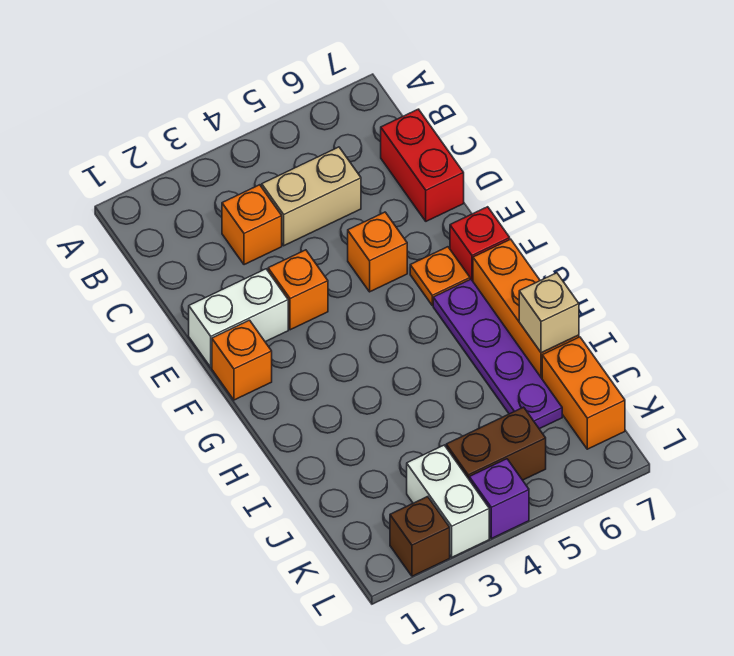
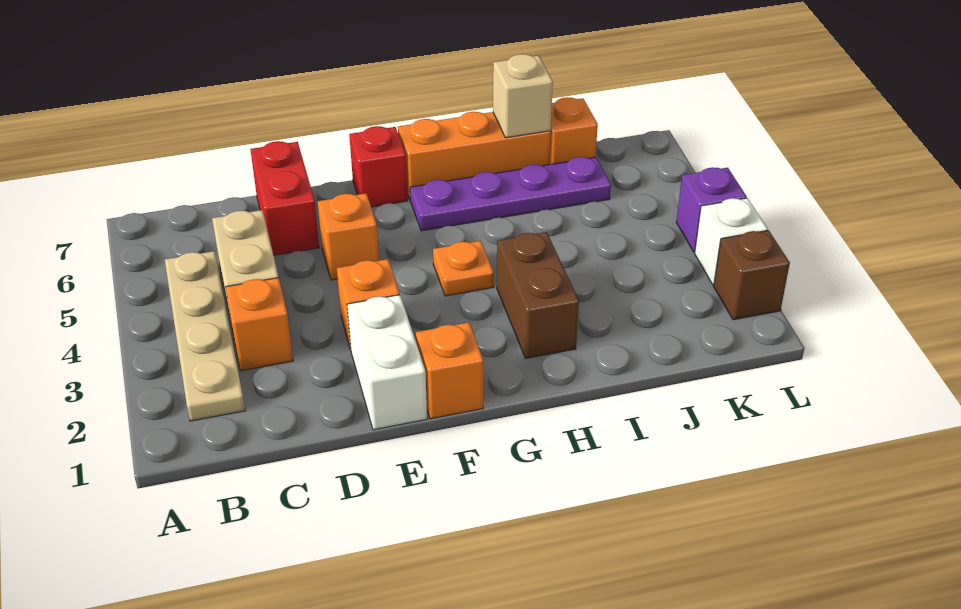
none -> tan plate B2:B5 level 1
red brick C7:D7 level 1 -> red brick D6:D7 level 1
orange plate F6 level 1 -> orange plate G4 level 1
orange brick J7:K7 level 1 -> orange brick J7 level 1
white brick K3:L3 level 1 -> white brick L3 level 1
brown brick K4:K5 level 1 -> brown brick H2:H3 level 1

